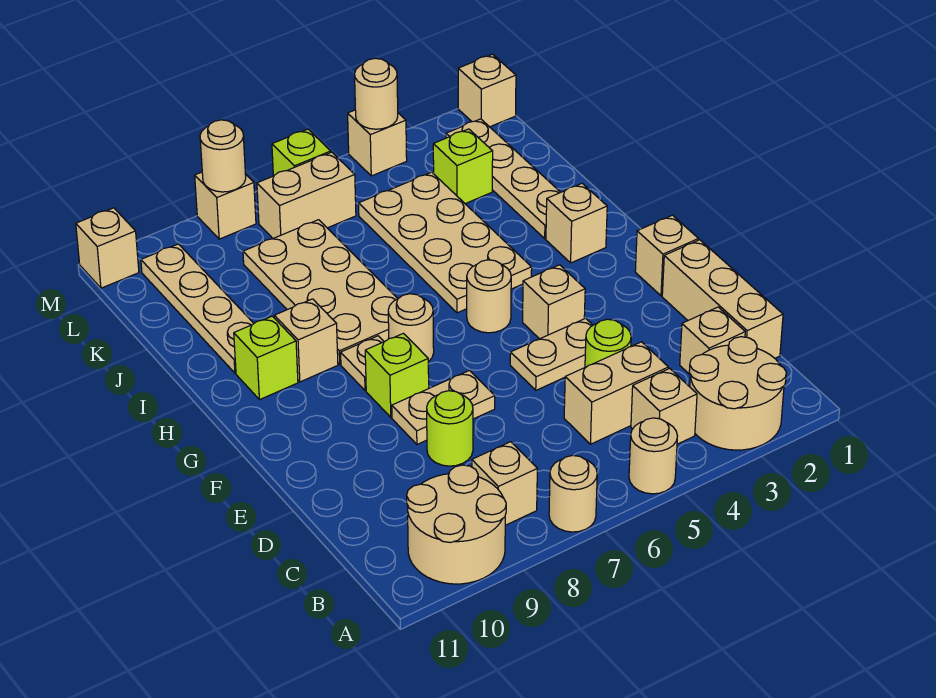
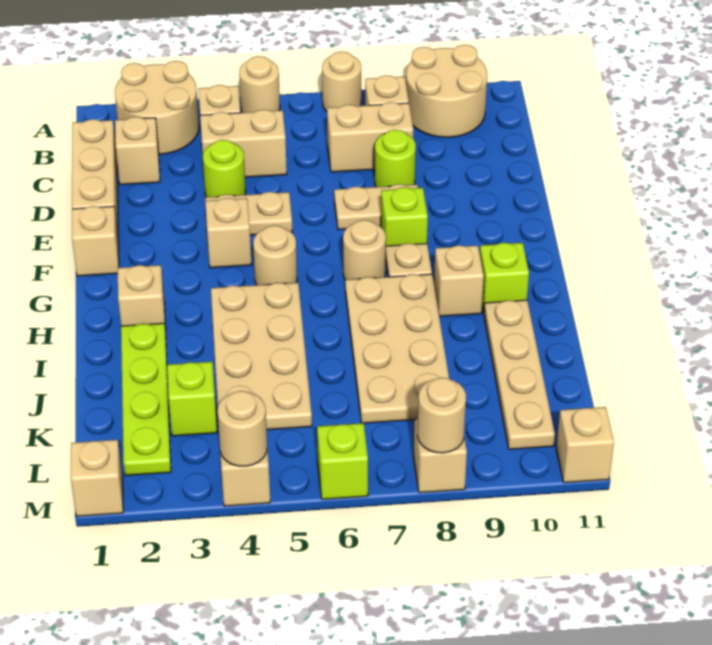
tan plate I2:L2 level 1 -> lime plate I2:L2 level 1
tan brick L6:L7 level 1 -> tan brick C7:C8 level 1

